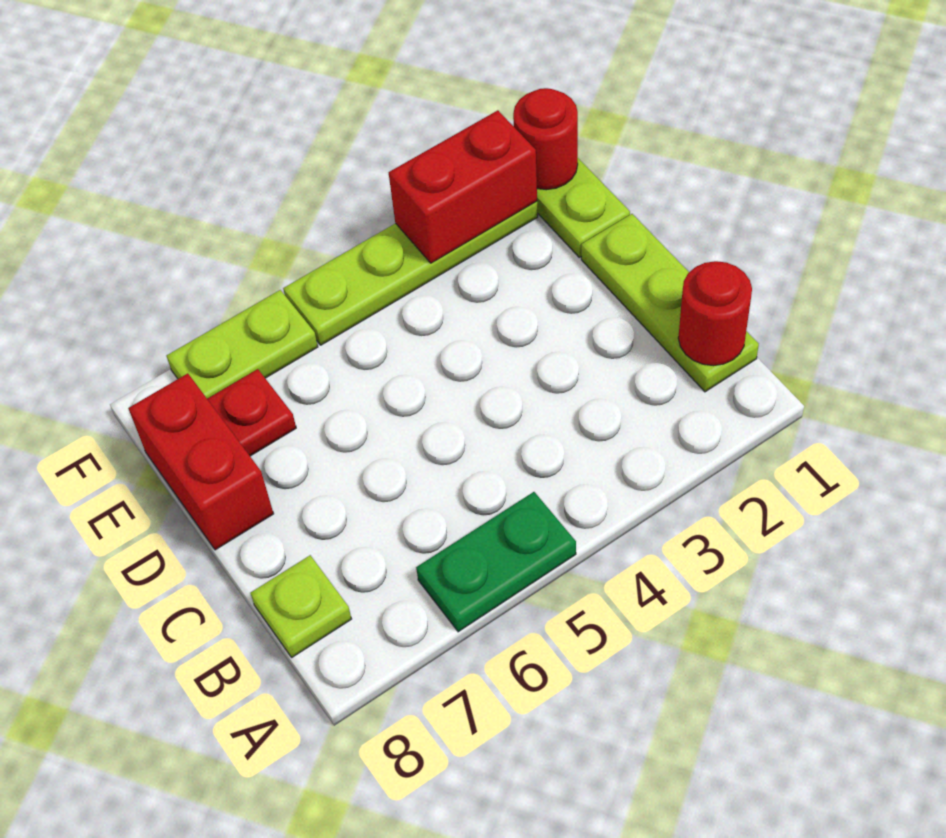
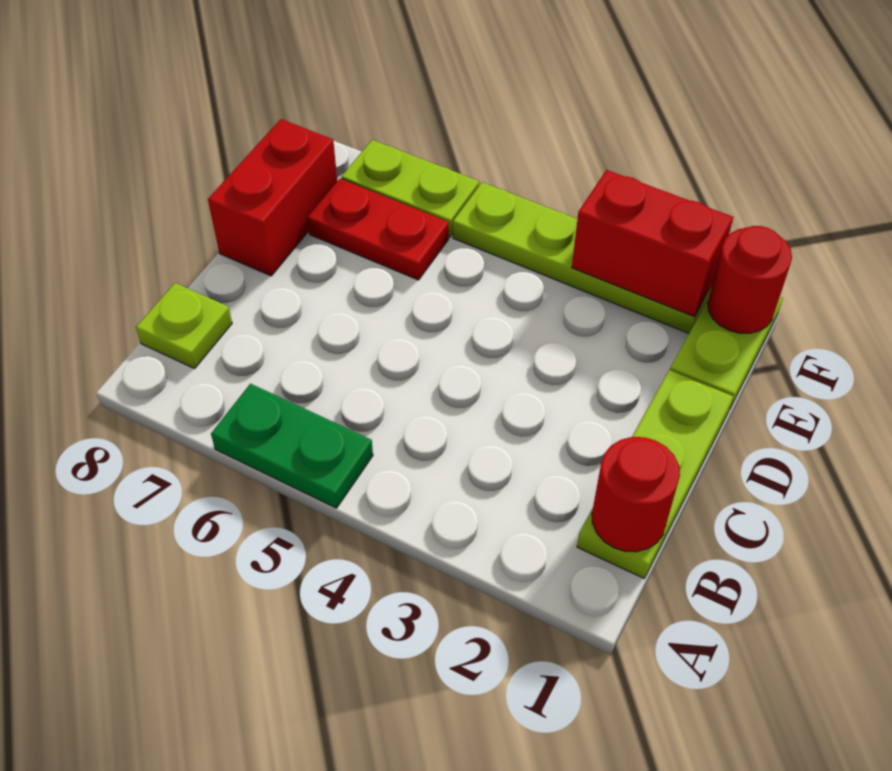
red plate E7 level 1 -> red plate E6:E7 level 1

